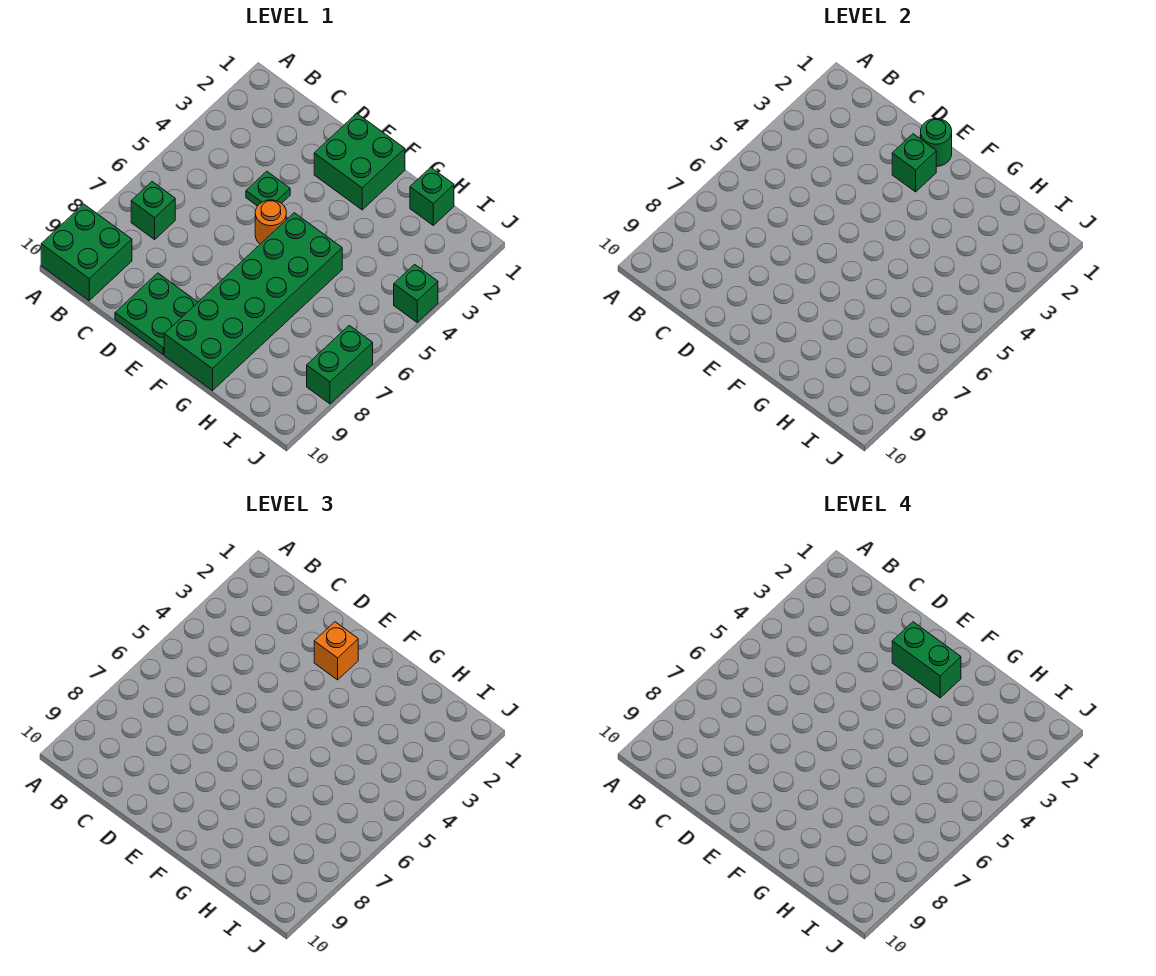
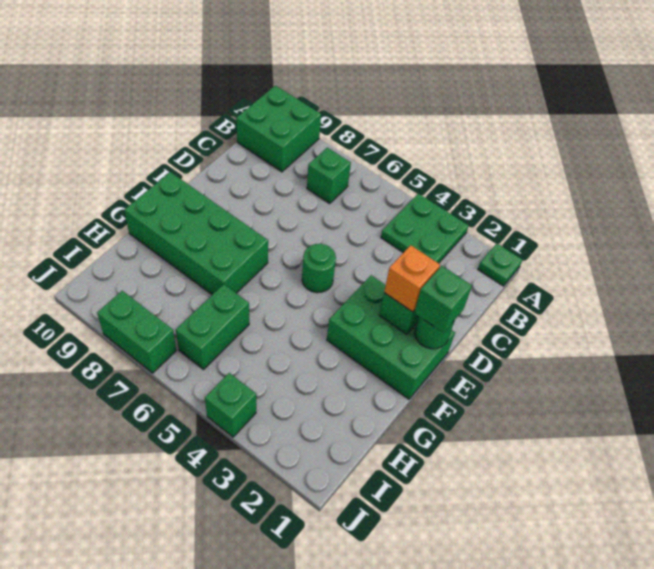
green plate D4 level 1 -> green plate A1 level 1
green plate D9:E10 level 1 -> green plate A3:B4 level 1
green brick E1:F2 level 1 -> green brick E1:F3 level 1
green brick E2:F2 level 4 -> green brick H6:I6 level 1
orange round brick E5 level 1 -> green round brick E5 level 1
green brick F5:G10 level 1 -> green brick F7:G10 level 1
green brick H1 level 1 -> green brick E1 level 3

